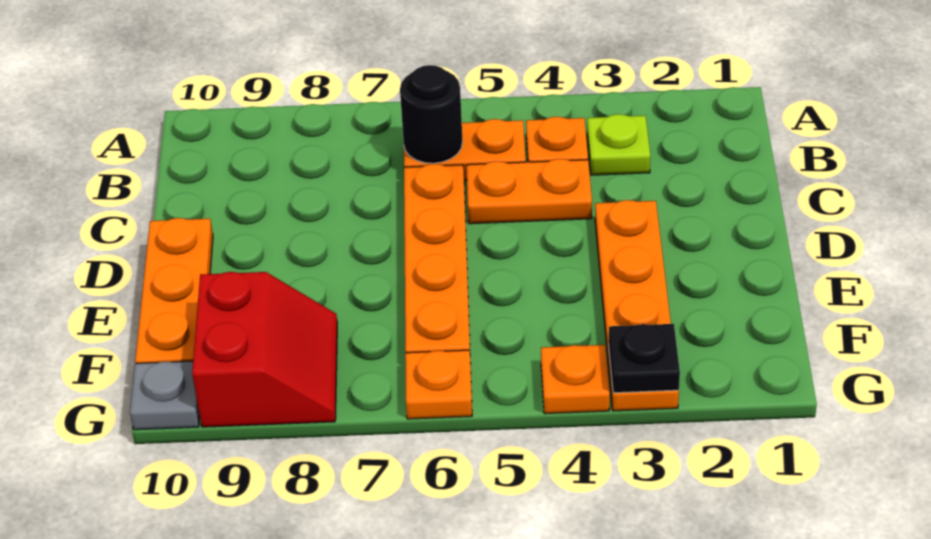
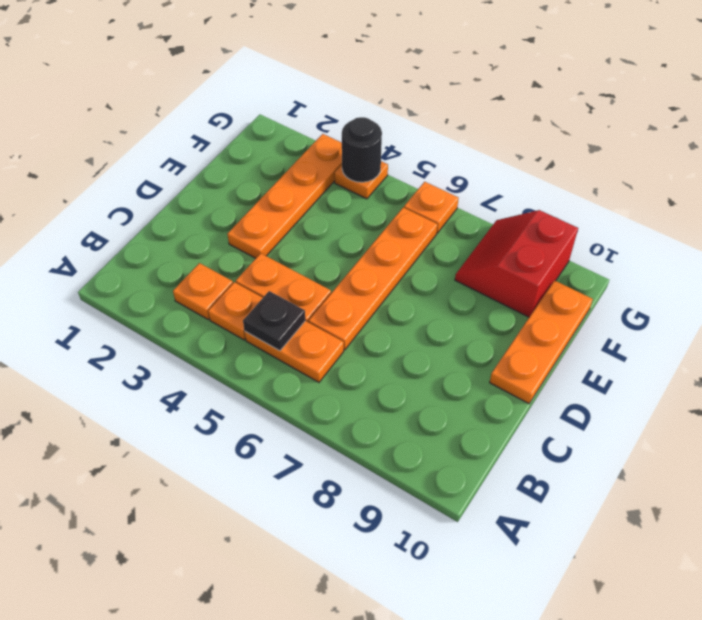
lime plate B3 level 1 -> orange plate B3 level 1
black round brick B6 level 2 -> black round brick G4 level 2
black plate G3 level 2 -> black plate B5 level 2
grey plate G10 level 1 -> none

